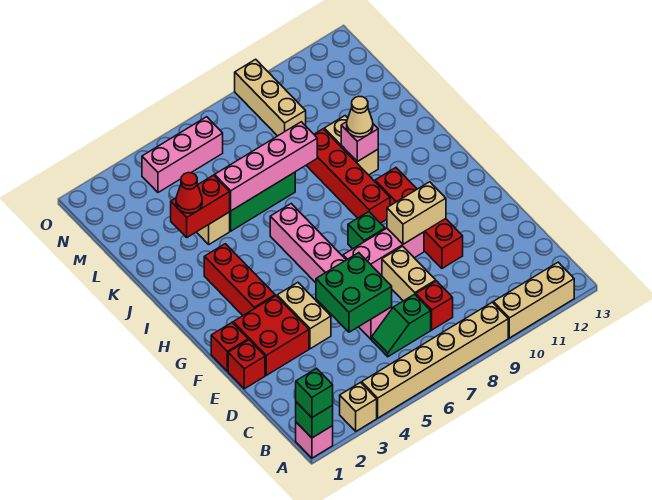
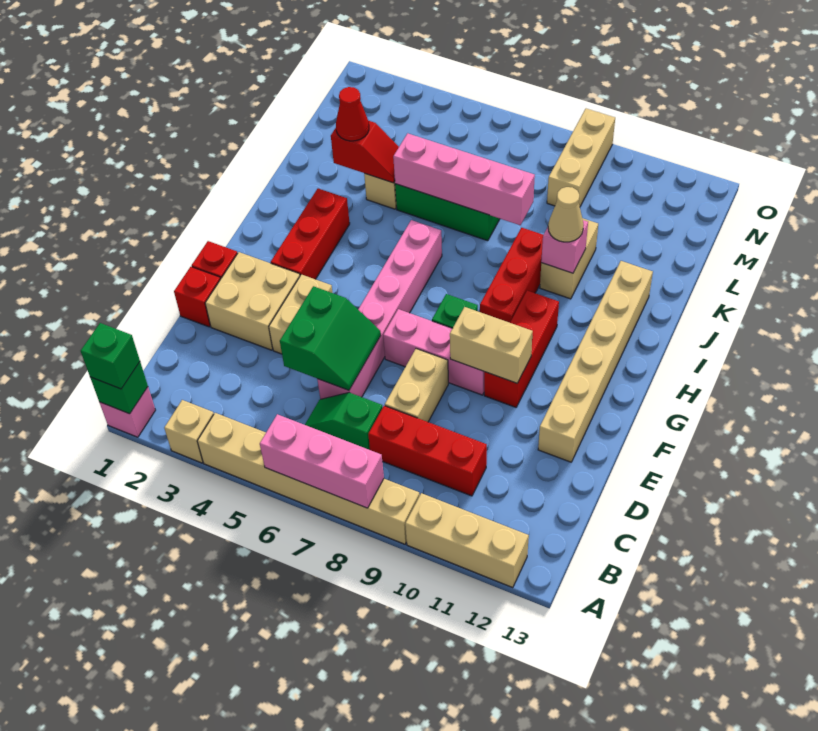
red brick C8 level 1 -> red brick C8:C10 level 1
green brick D5:E6 level 2 -> green slope D5:E6 level 2 top 5
red brick E2:F3 level 1 -> tan brick E2:F3 level 1
red brick E10:H10 level 1 -> red brick F10:H10 level 1
none -> tan brick E12:J12 level 1
red brick H9:K9 level 1 -> red brick H9:J9 level 1
red brick K3:K4 level 2 -> red slope K3:K4 level 2 top 3
pink brick N4:N6 level 1 -> pink brick A6:A8 level 2

